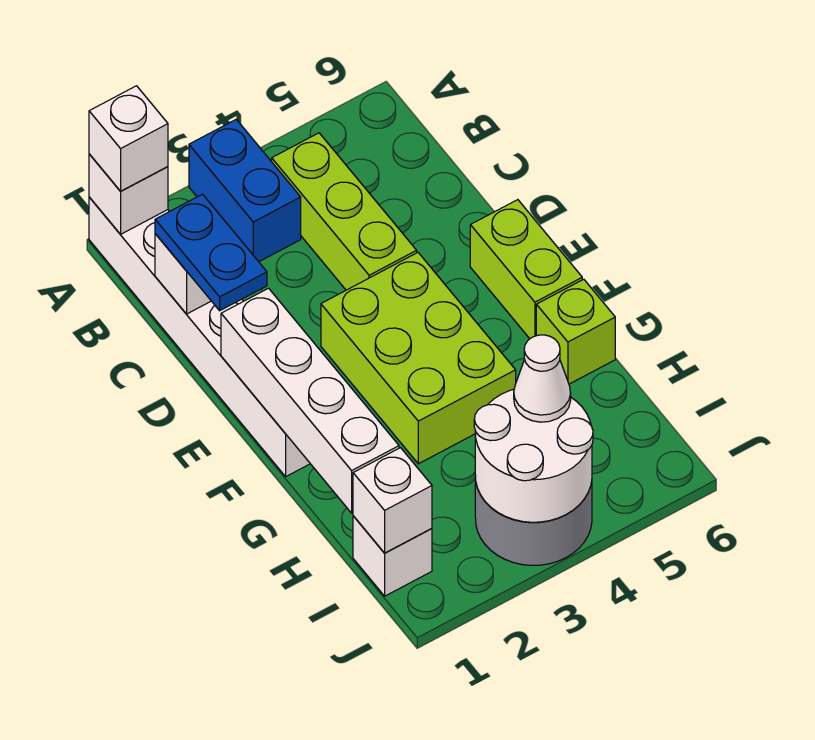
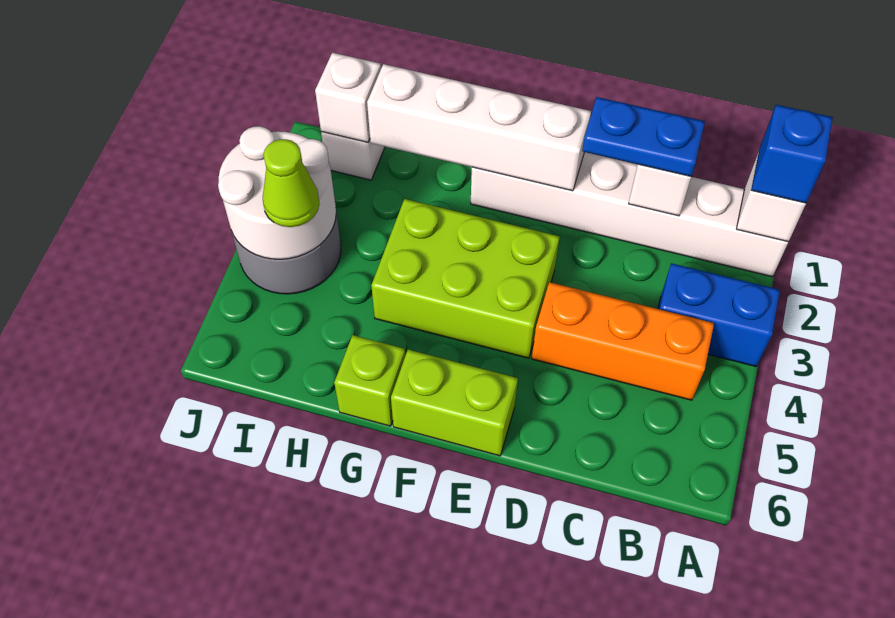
white brick A1 level 3 -> blue brick A1 level 3
lime brick B4:D4 level 1 -> orange brick B4:D4 level 1
white cone I4 level 3 -> lime cone I4 level 3

